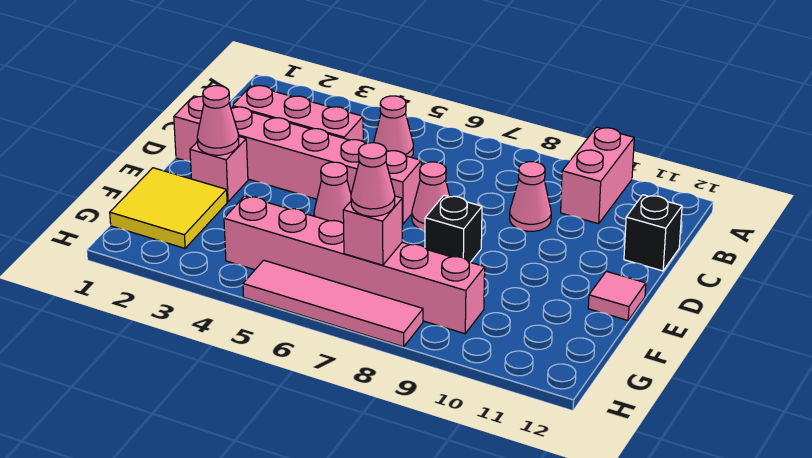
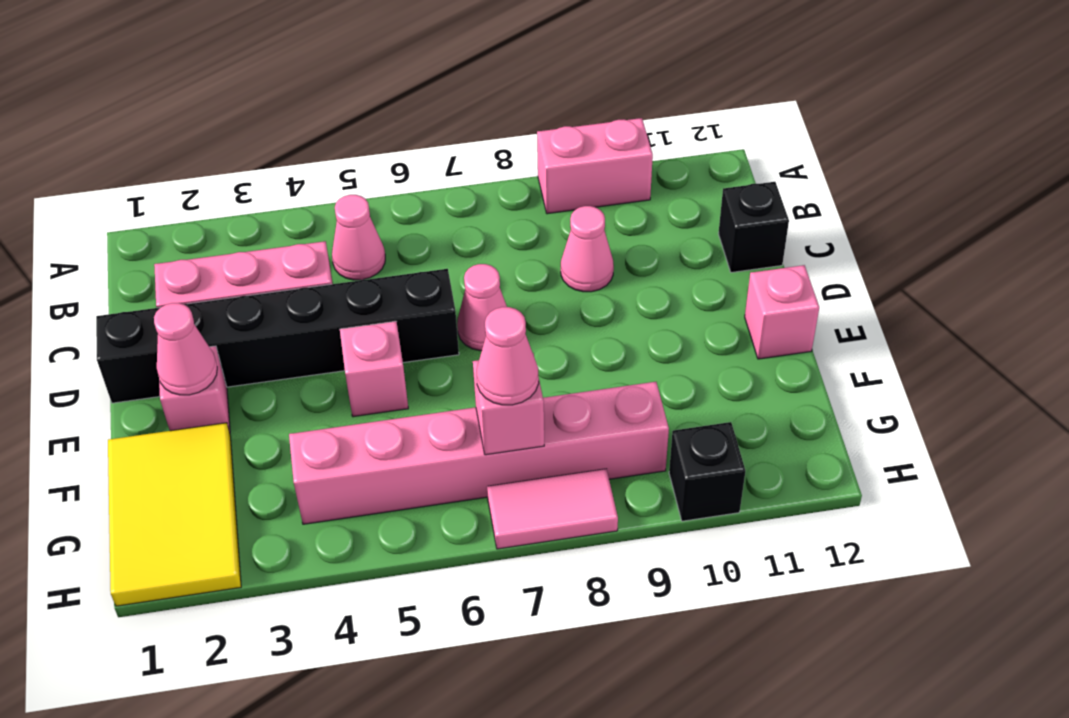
pink brick A10:B10 level 1 -> pink brick A9:A10 level 1
pink brick D1:D6 level 1 -> black brick D1:D6 level 1
pink cone E5 level 1 -> pink brick E5 level 1
black brick E8 level 1 -> black brick H10 level 1
pink tile E12 level 1 -> pink brick E12 level 1
yellow tile F1:G2 level 1 -> yellow tile F1:H2 level 1
pink tile H5:H8 level 1 -> pink tile H7:H8 level 1

